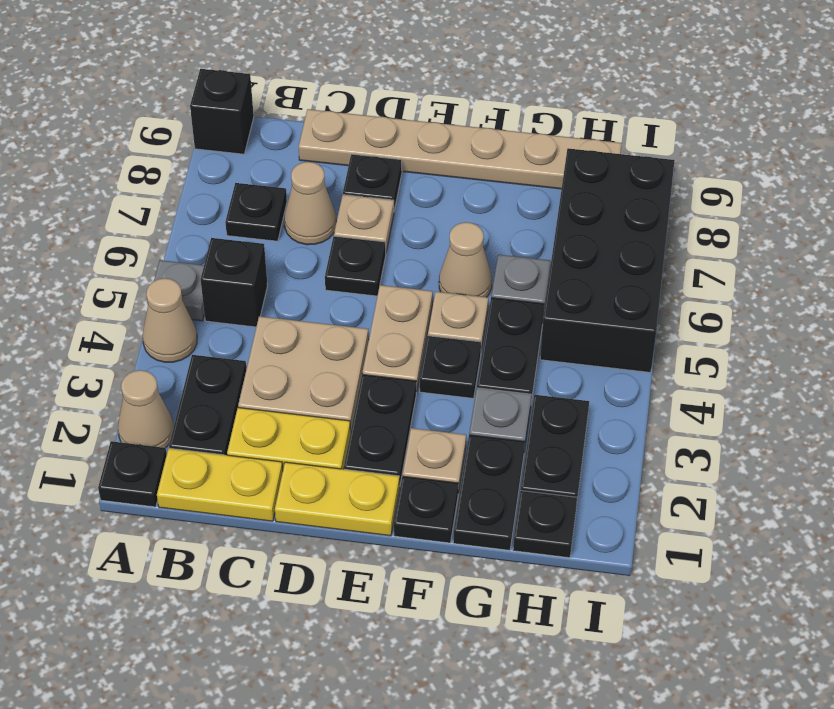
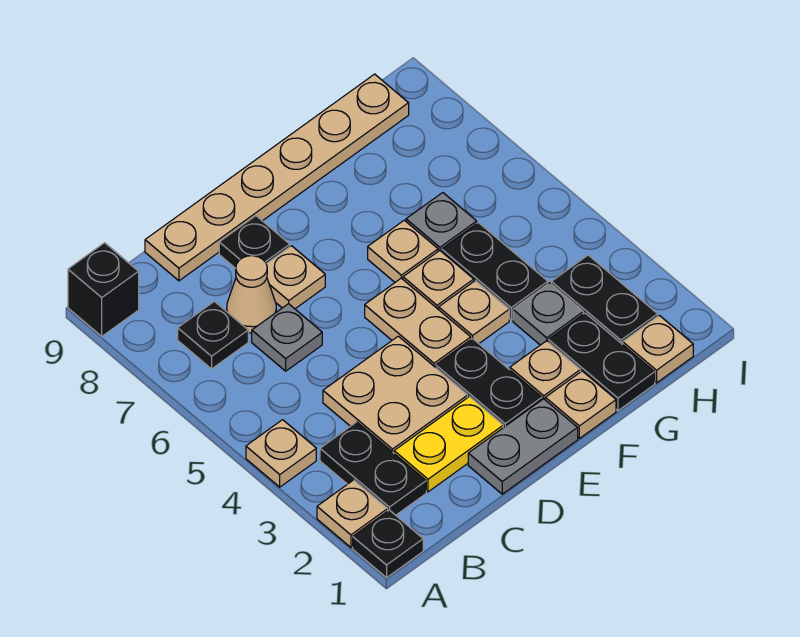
tan cone A2 level 1 -> tan plate A2 level 1
tan cone A4 level 1 -> tan plate A4 level 1
grey plate A5 level 1 -> grey plate C6 level 1
yellow plate B1:C1 level 1 -> none
black brick B5 level 1 -> none
yellow plate D1:E1 level 1 -> grey plate D1:E1 level 1
black plate D6 level 1 -> none
black plate F1 level 1 -> tan plate F1 level 1
black plate F4 level 1 -> tan plate F4 level 1
tan cone F6 level 1 -> tan plate F6 level 1
black plate H1 level 1 -> tan plate H1 level 1
black brick H5:I8 level 1 -> none

